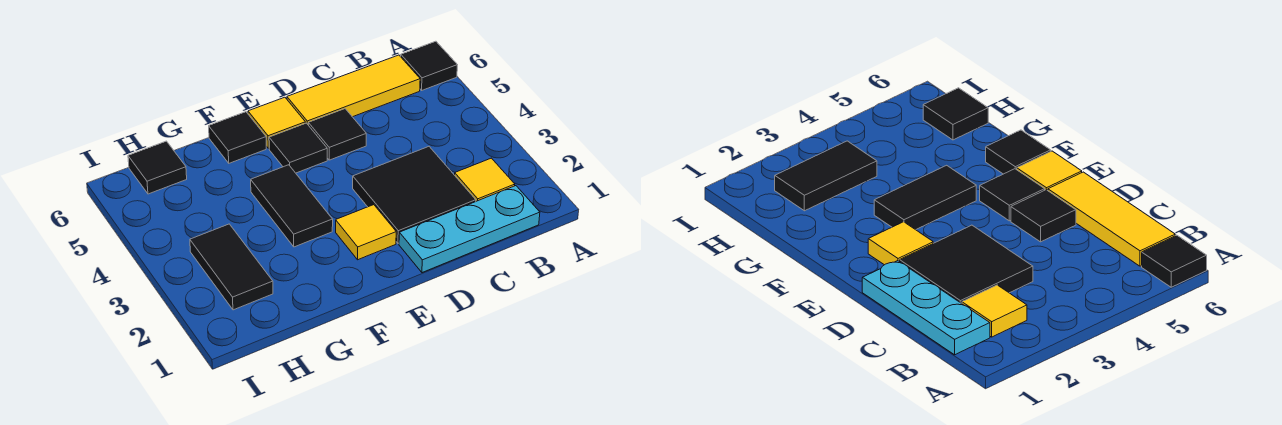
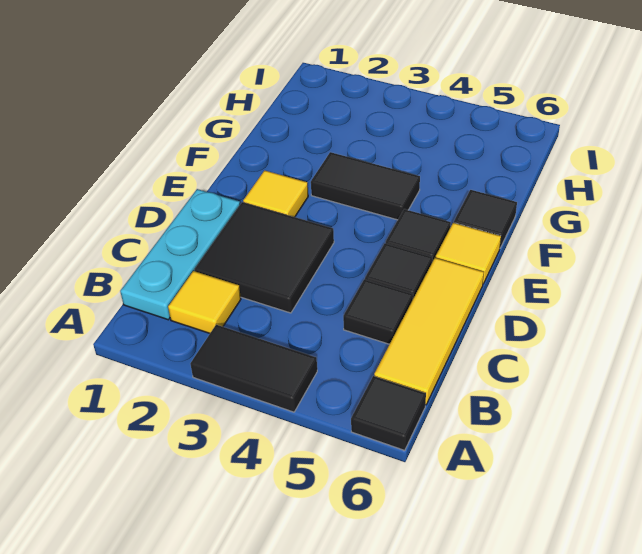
black tile H2:H3 level 1 -> black tile A3:A4 level 1
black tile H6 level 1 -> black tile C5 level 1

